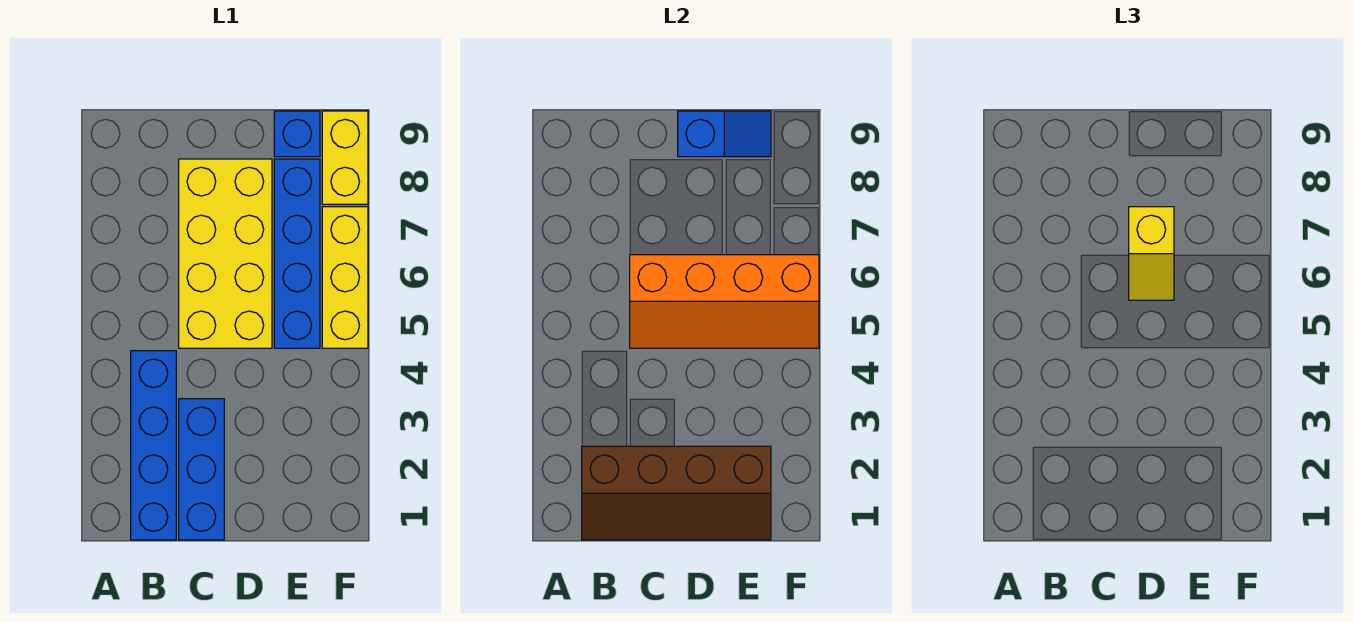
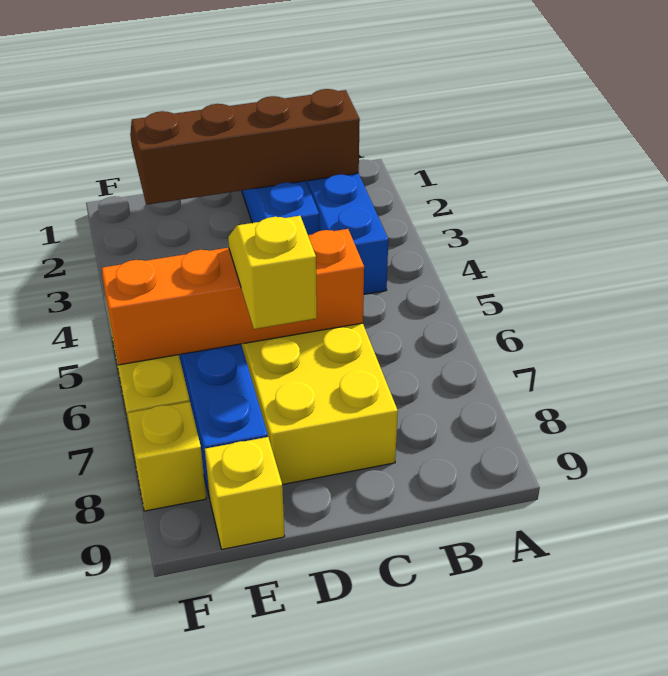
blue slope D9:E9 level 2 top D -> none
blue brick E9 level 1 -> yellow brick E9 level 1
yellow brick F8:F9 level 1 -> yellow brick F8 level 1

